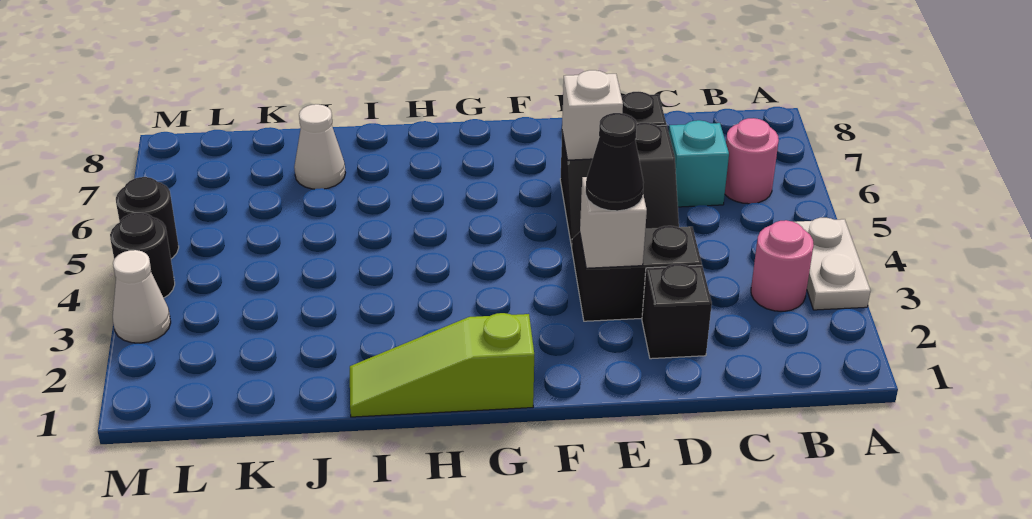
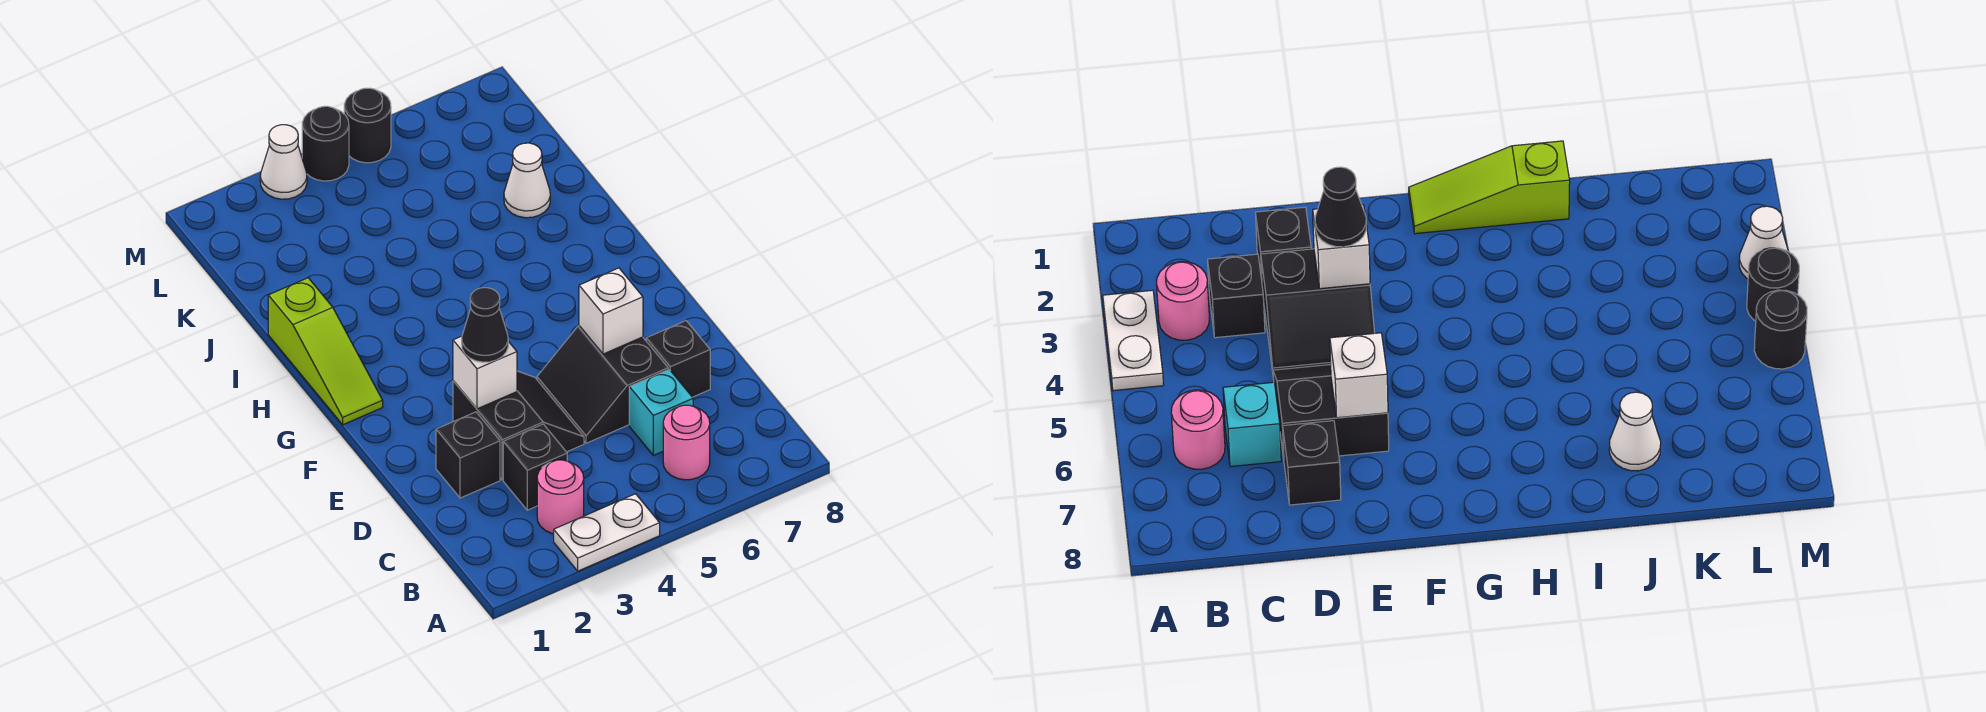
none -> black brick C3 level 1
lime slope G1:I1 level 1 top G -> lime slope G1:I1 level 1 top I

